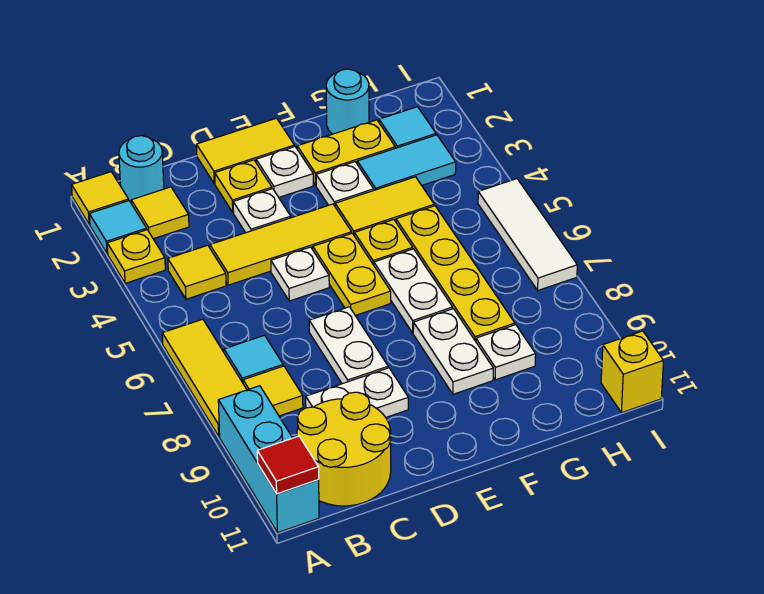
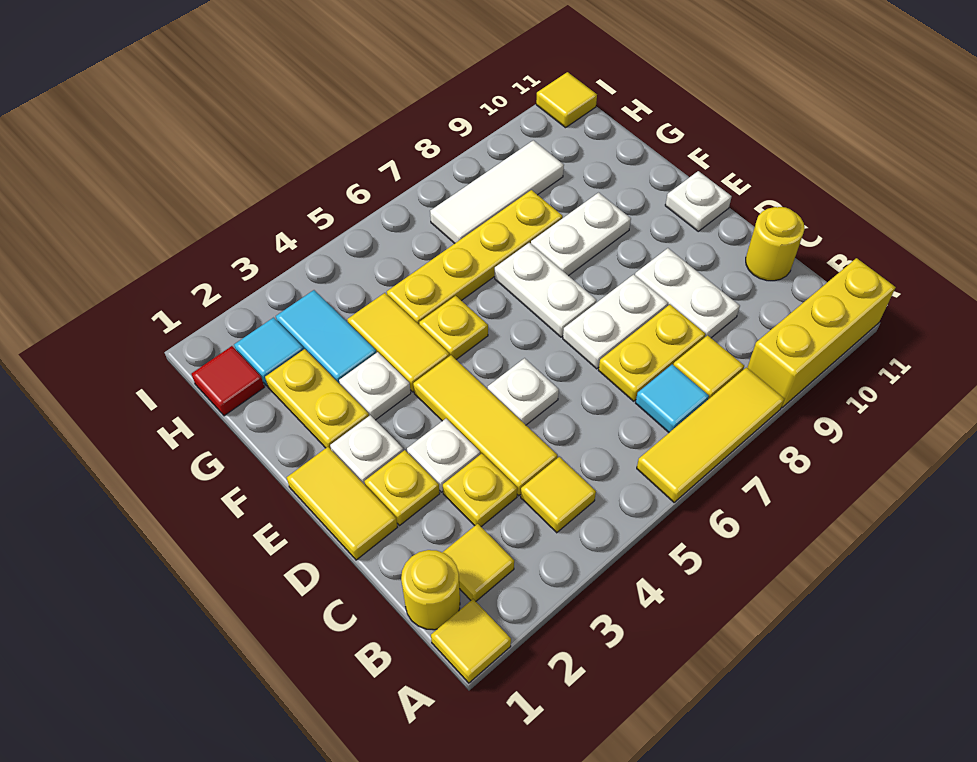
cyan tile A2 level 1 -> none
yellow plate A3 level 1 -> yellow plate C3 level 1
cyan brick A9:A11 level 1 -> yellow brick A9:A11 level 1
red tile A11 level 2 -> red tile H1 level 1
cyan round brick B1 level 1 -> yellow round brick B1 level 1
yellow round brick B10:C11 level 1 -> yellow round brick C11 level 1
yellow plate E5:E6 level 1 -> yellow plate C7:C8 level 1
white plate F6:F7 level 1 -> white plate E7:F7 level 1
cyan round brick G1 level 1 -> none
white plate G9 level 1 -> white plate E11 level 1
white tile I5:I7 level 1 -> white tile H7:H9 level 1
yellow brick I11 level 1 -> yellow tile I11 level 1

